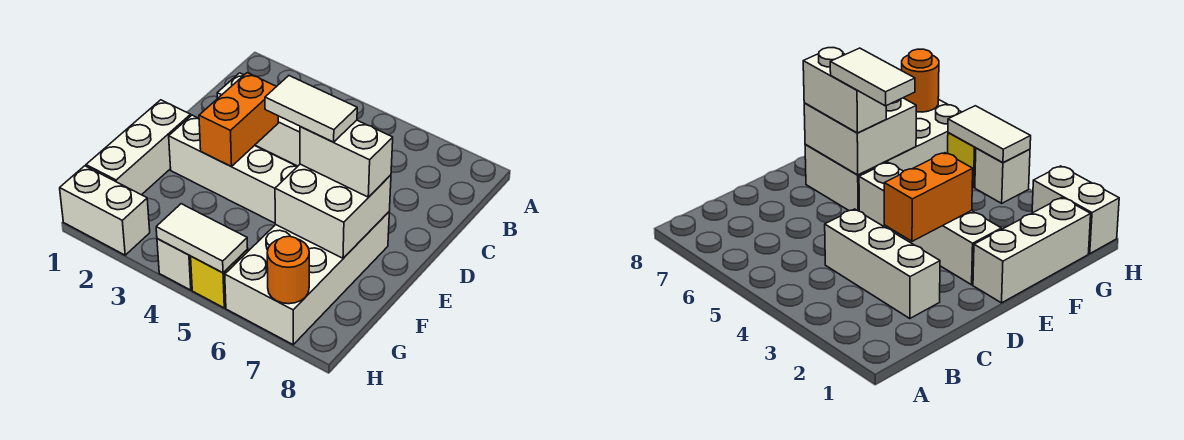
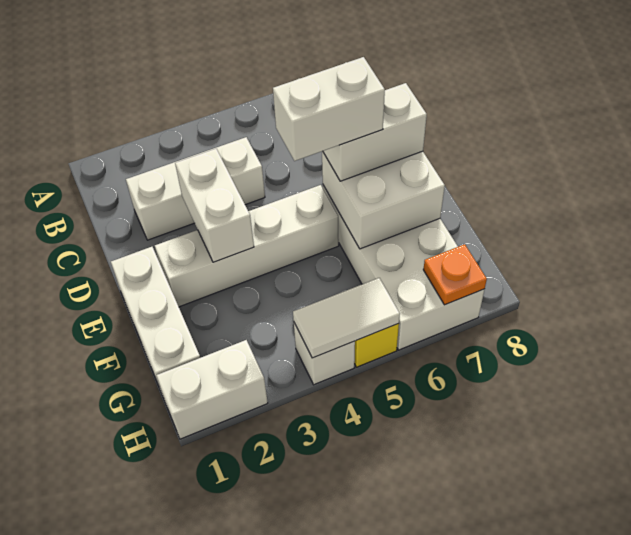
orange brick D3:E3 level 2 -> white brick D3:E3 level 2
white tile E5:E6 level 4 -> white brick E5:E6 level 4
orange round brick H7 level 2 -> orange plate H7 level 2

